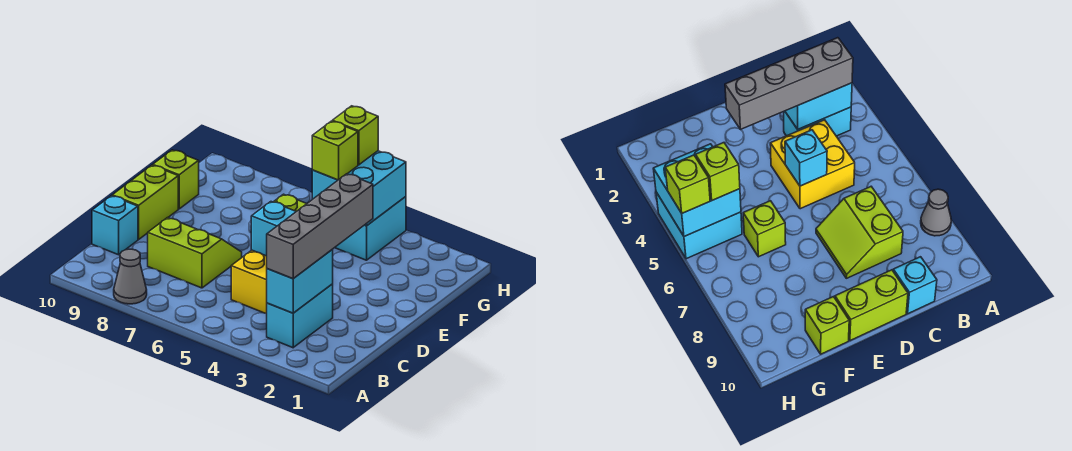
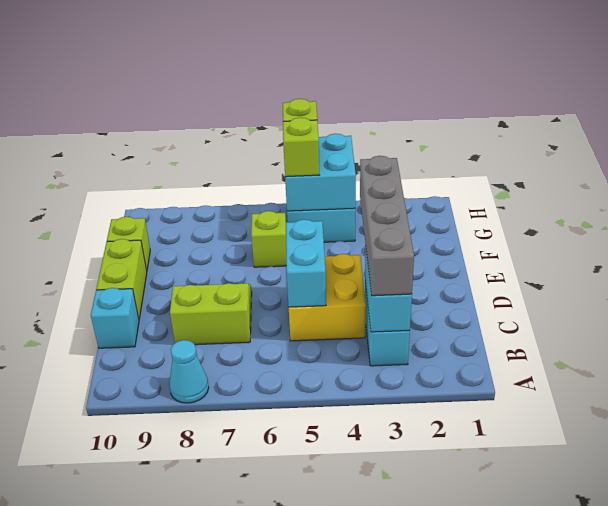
grey cone A8 level 1 -> cyan cone A8 level 1
cyan brick D5 level 2 -> cyan brick C5:D5 level 2

